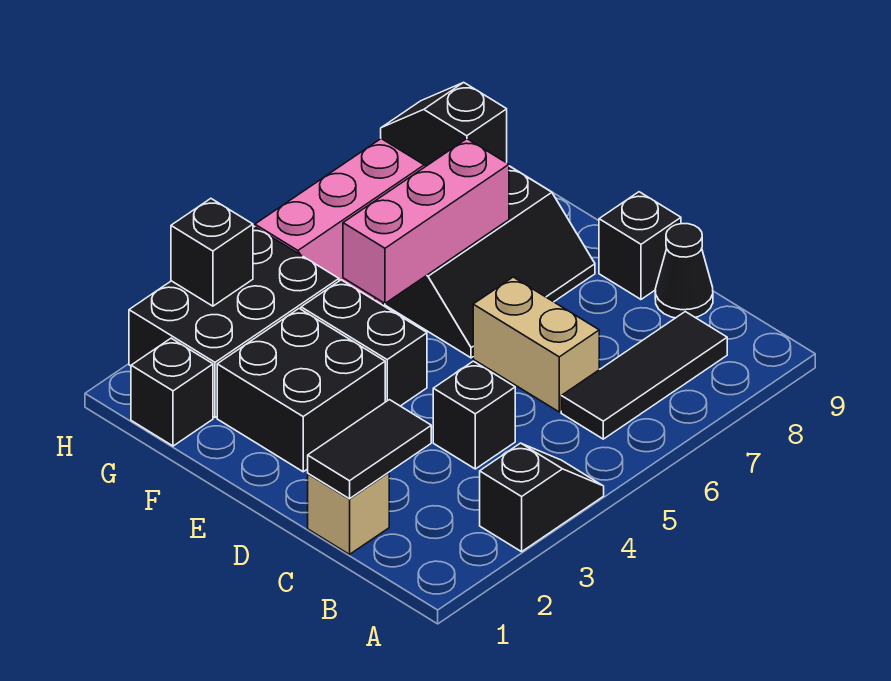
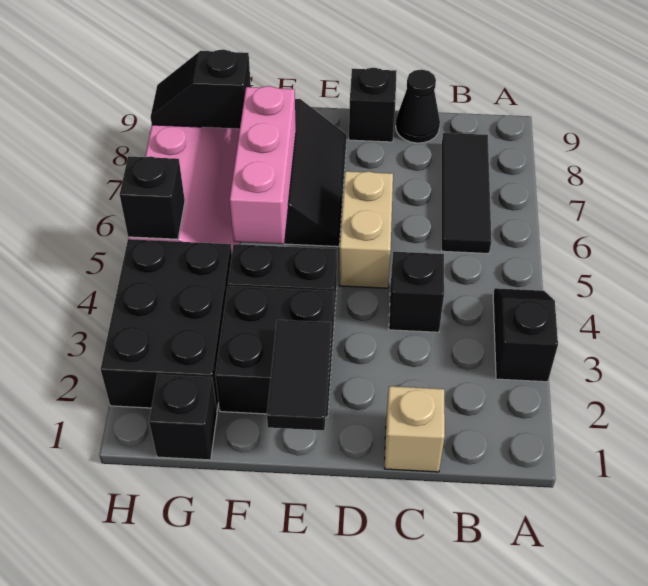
black tile C1:C2 level 2 -> black tile E1:E2 level 2
tan brick C6:D6 level 1 -> tan brick D5:D6 level 1
black brick H3 level 2 -> black brick H5 level 2

